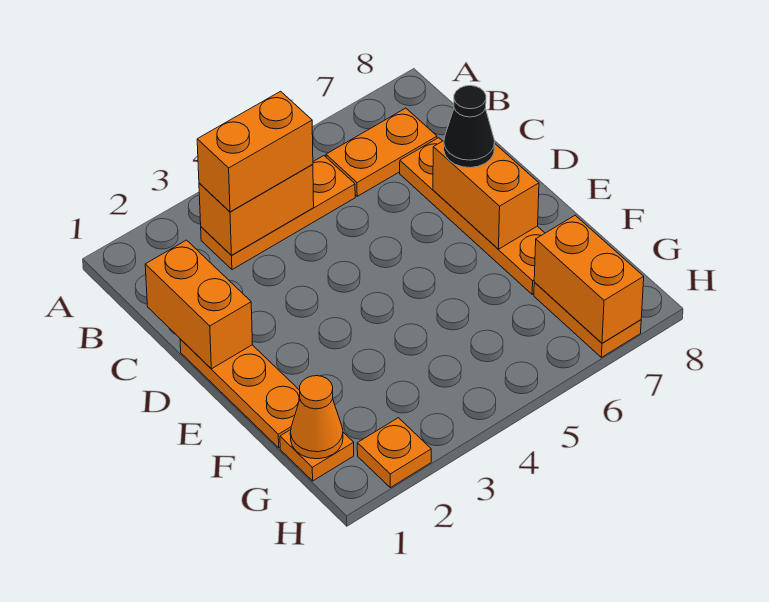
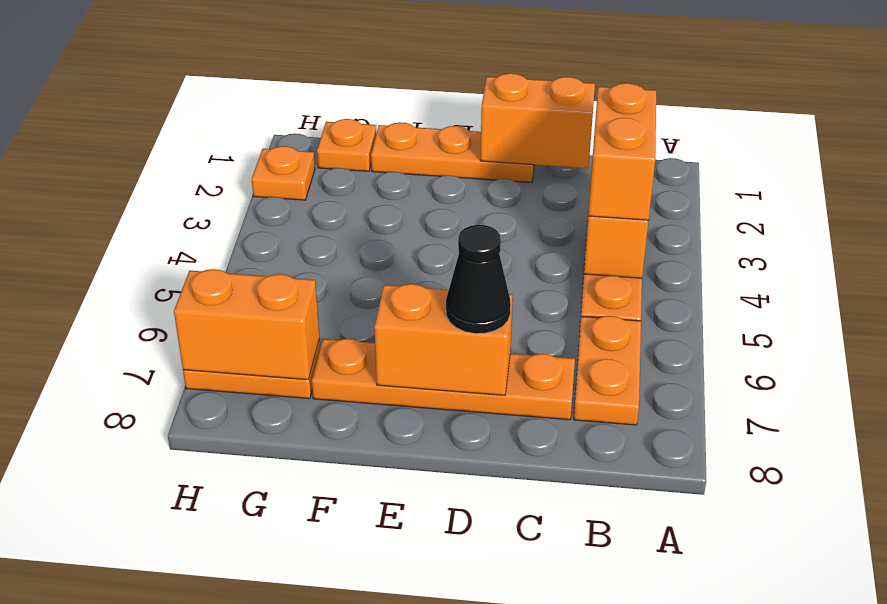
orange cone G1 level 2 -> none

